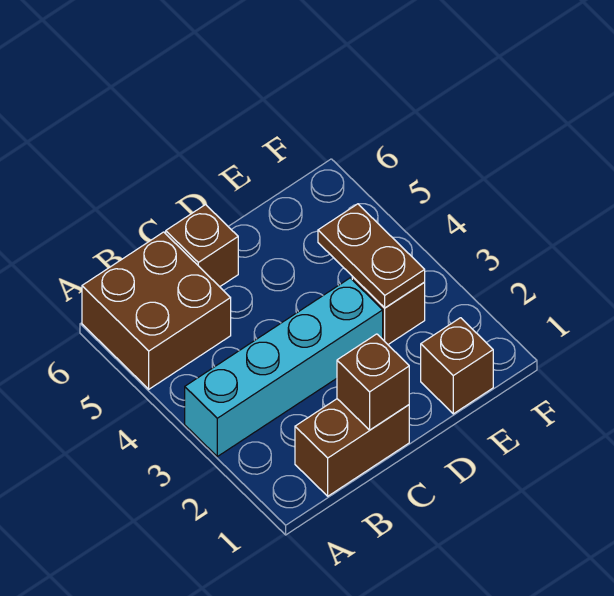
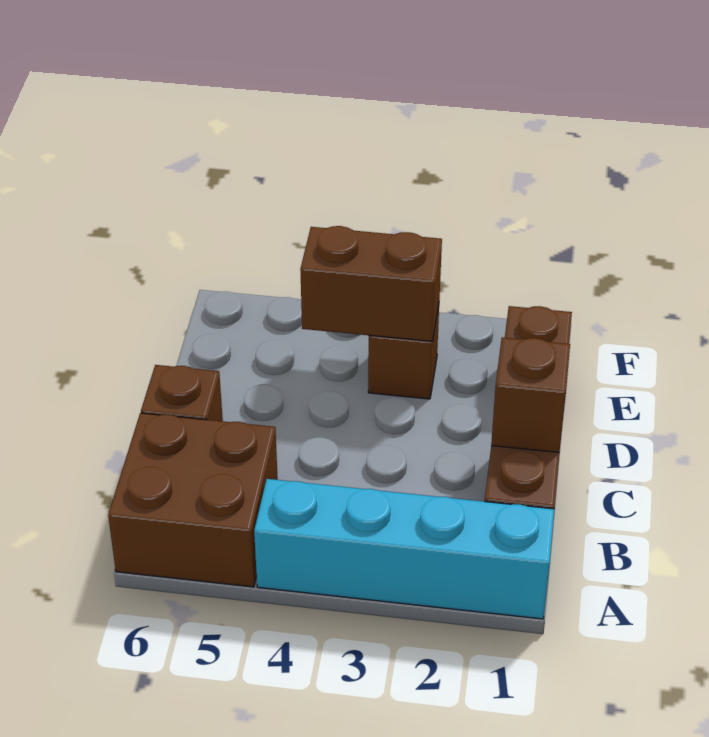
cyan brick A3:D3 level 1 -> cyan brick A1:A4 level 1
brown plate E3:E4 level 2 -> brown brick E3:E4 level 2

